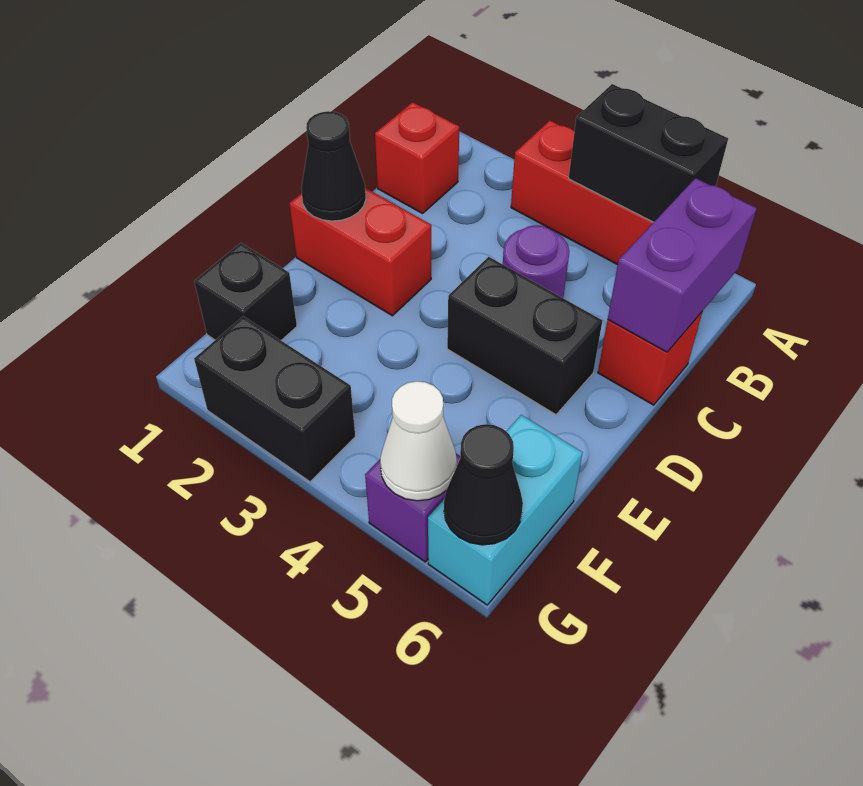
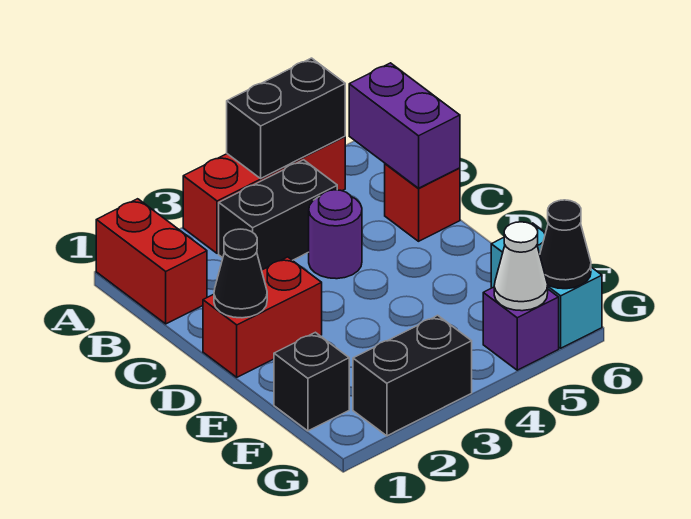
red brick B1 level 1 -> red brick A1:B1 level 1
black brick D4:D5 level 1 -> black brick B3:B4 level 1

